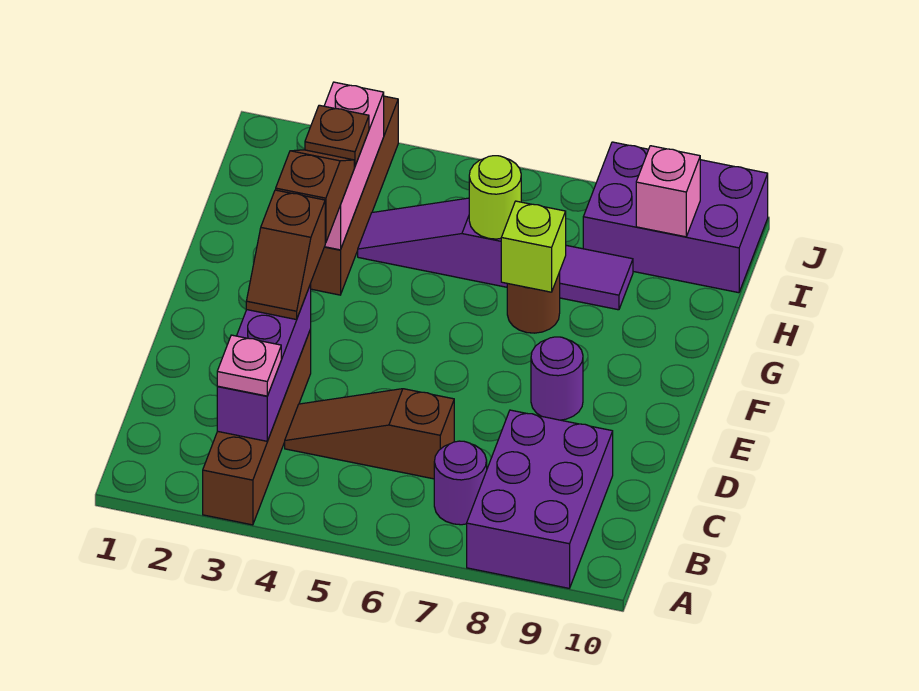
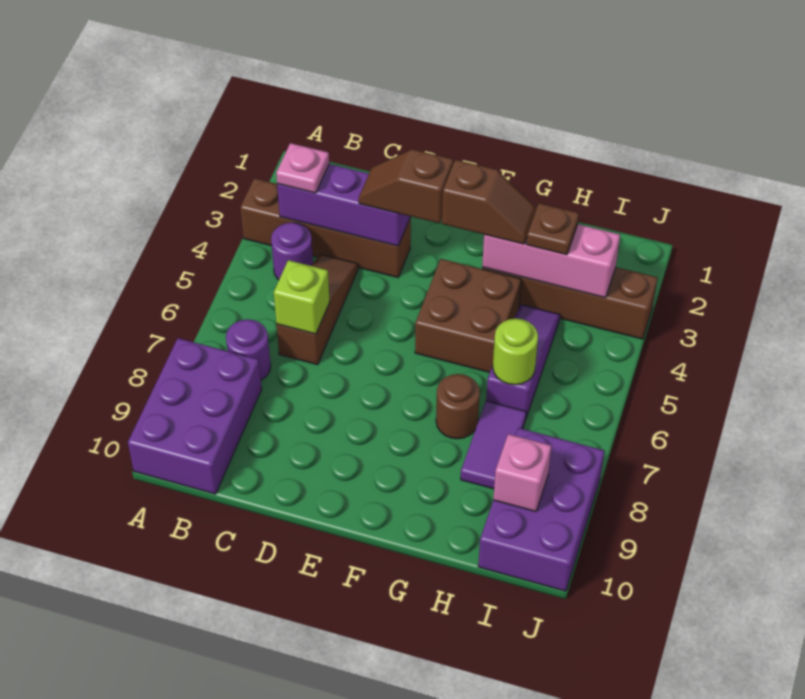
purple brick A8:C9 level 1 -> purple brick A8:B10 level 1
purple round brick E8 level 1 -> purple round brick B4 level 1
none -> brown brick F4:G5 level 1
lime brick G7 level 2 -> lime brick C6 level 2

